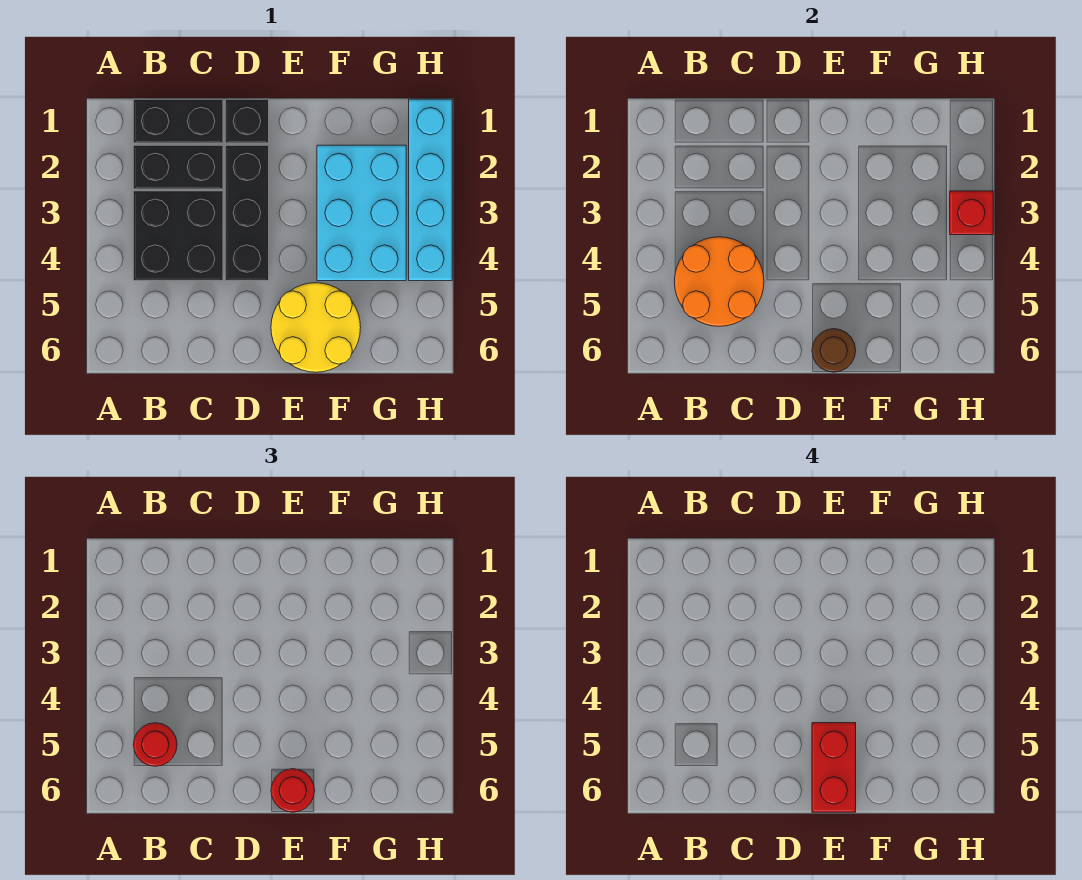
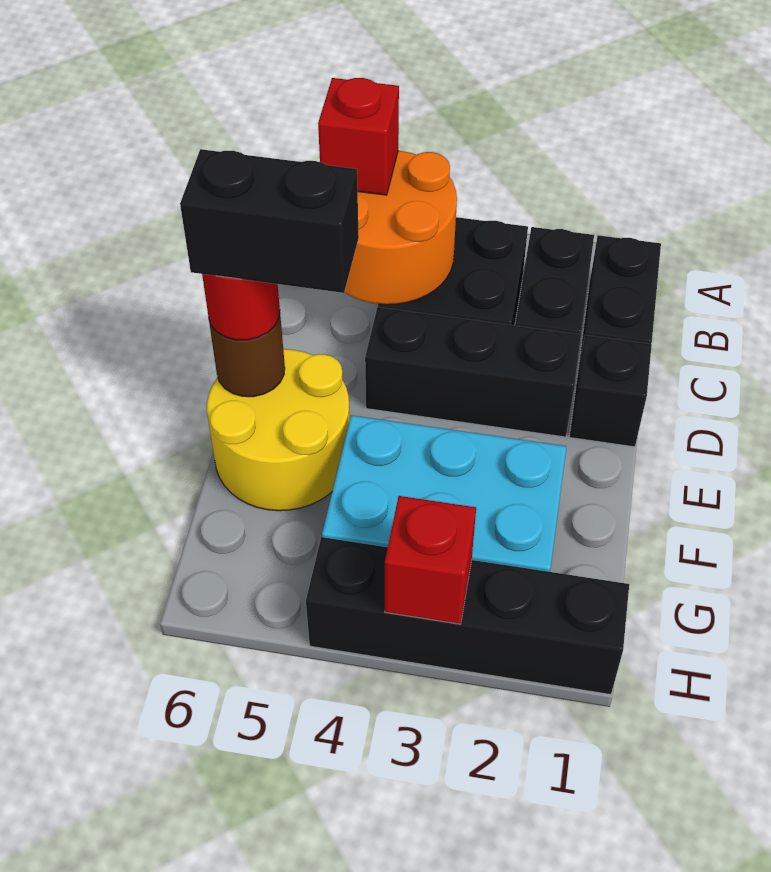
red round brick B5 level 3 -> red brick B5 level 3
red brick E5:E6 level 4 -> black brick E5:E6 level 4
cyan brick H1:H4 level 1 -> black brick H1:H4 level 1

